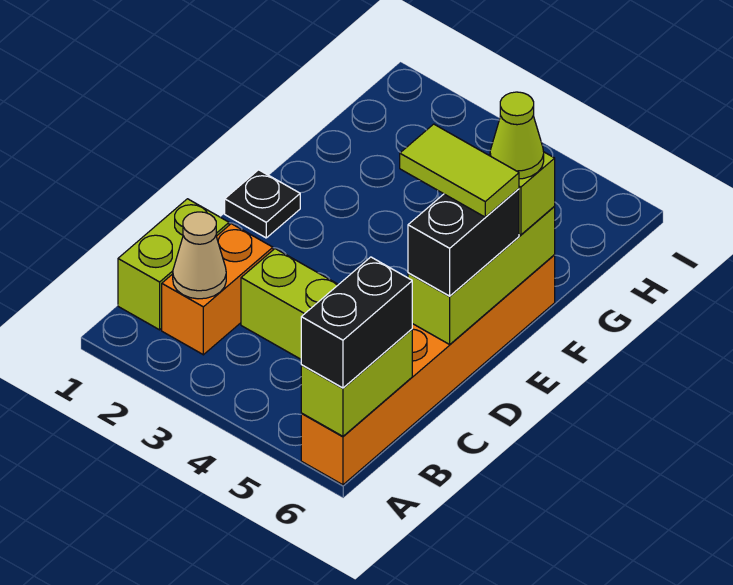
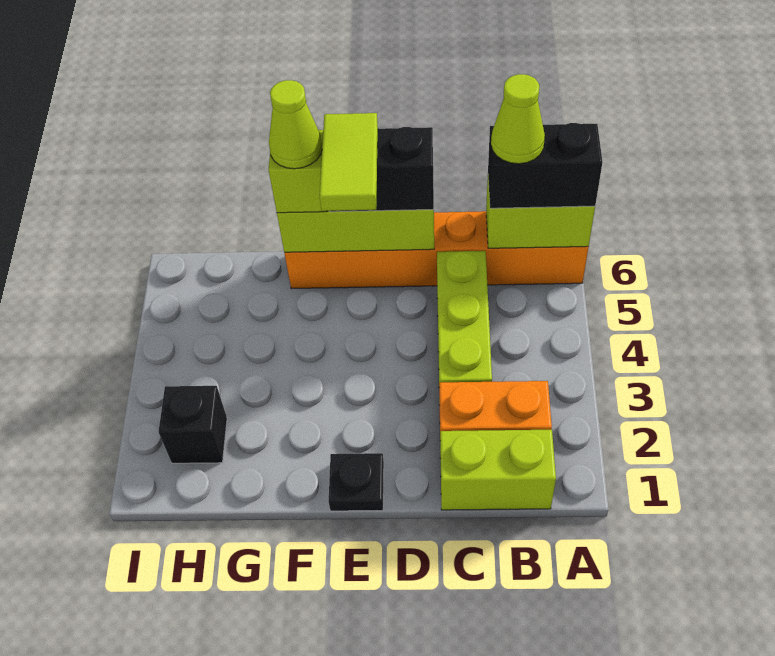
tan cone B2 level 2 -> none
none -> lime cone B6 level 4
none -> black brick H2 level 1

